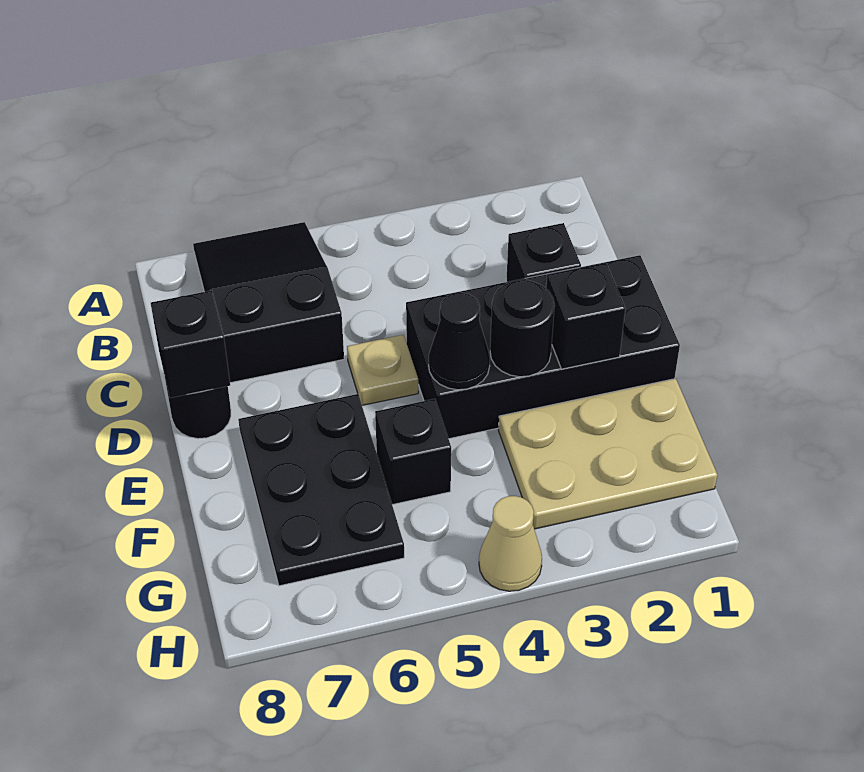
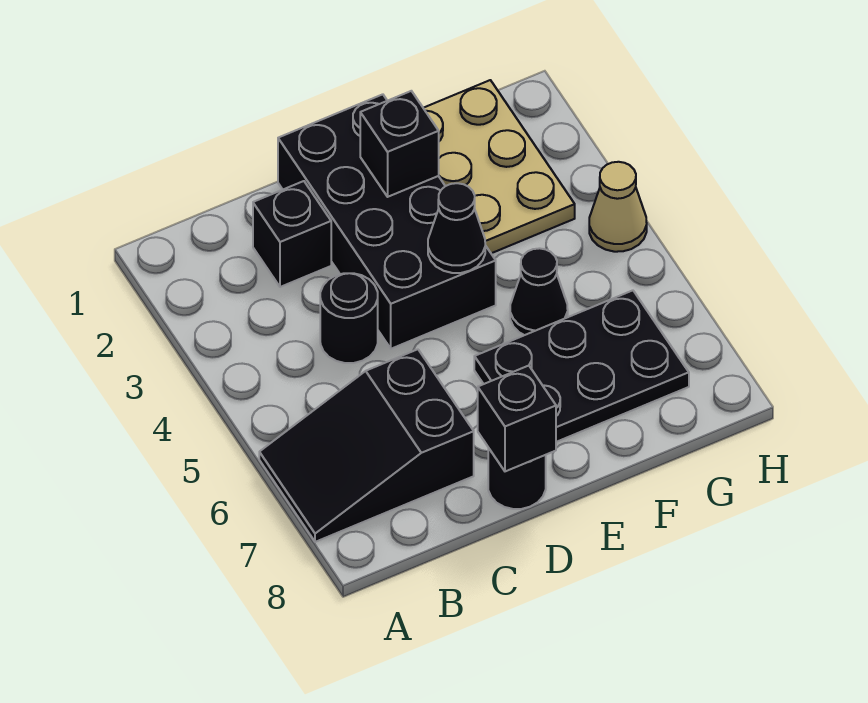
tan plate D5 level 1 -> none
black round brick E3 level 2 -> black round brick C4 level 1
black brick F5 level 1 -> black cone F5 level 1

